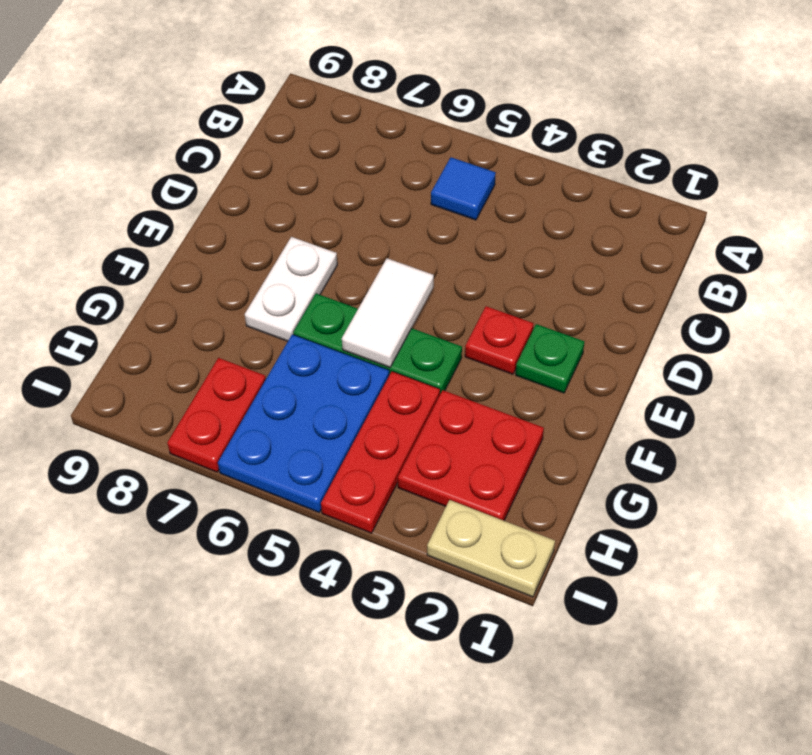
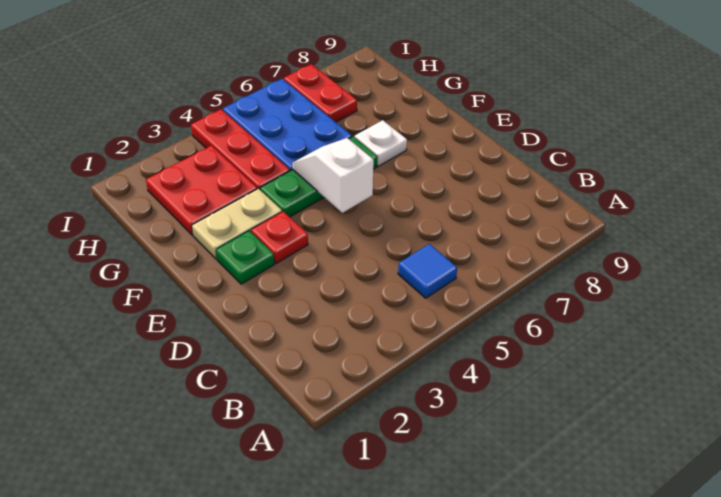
white tile E5:F5 level 2 -> white slope E5:F5 level 2 top E
white plate E7:F7 level 1 -> white plate F7 level 1
tan plate I1:I2 level 1 -> tan plate F2:F3 level 1

